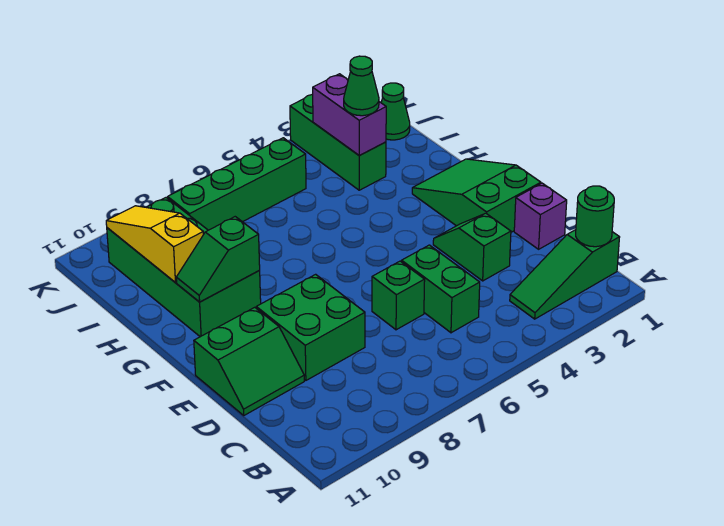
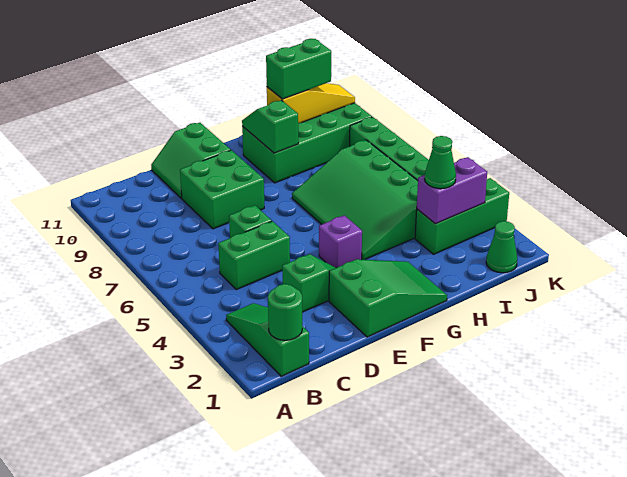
purple brick D1 level 1 -> purple brick F4 level 1
none -> green slope G4:I7 level 1 top I
none -> green brick H10:I10 level 3

